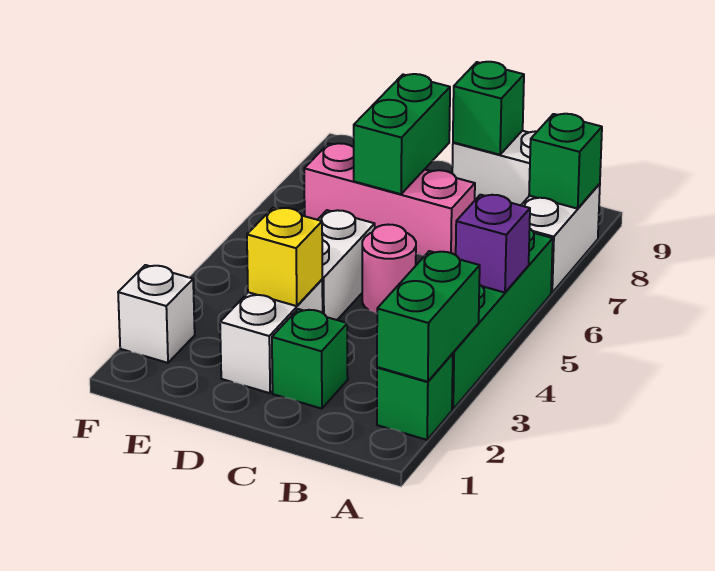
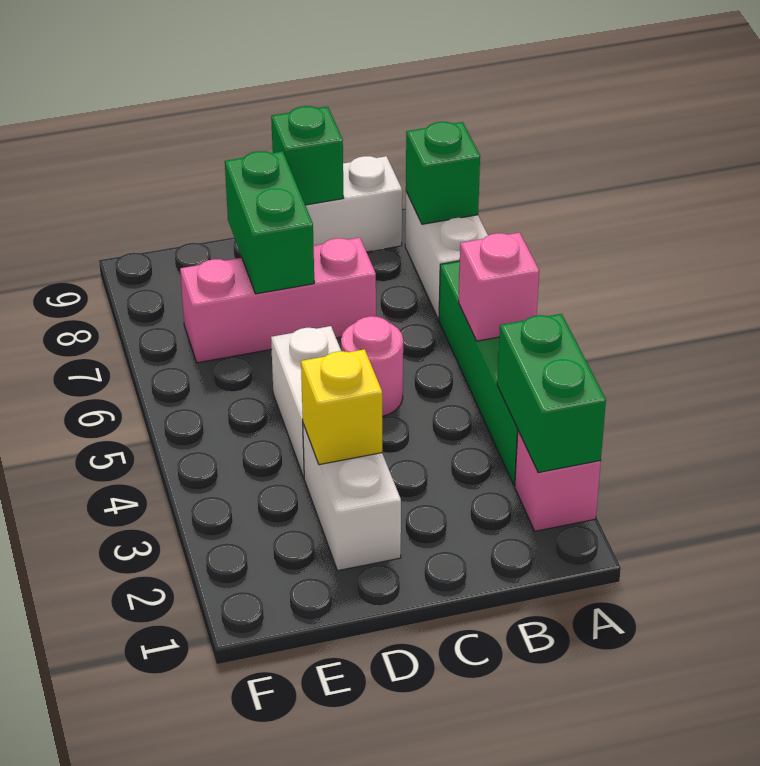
green brick A2 level 1 -> pink brick A2 level 1
purple brick A5 level 2 -> pink brick A5 level 2
green brick C2 level 1 -> none
white brick F2 level 1 -> none

